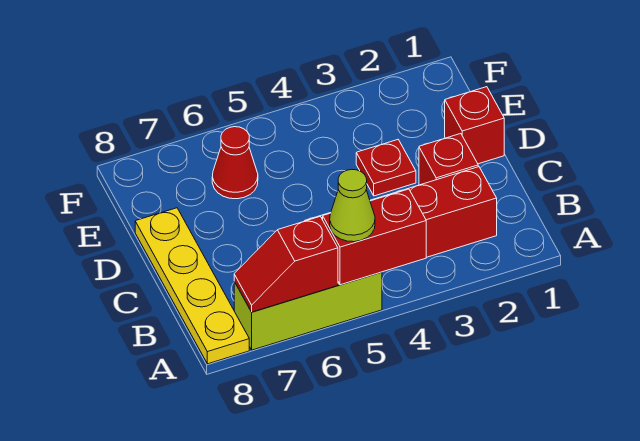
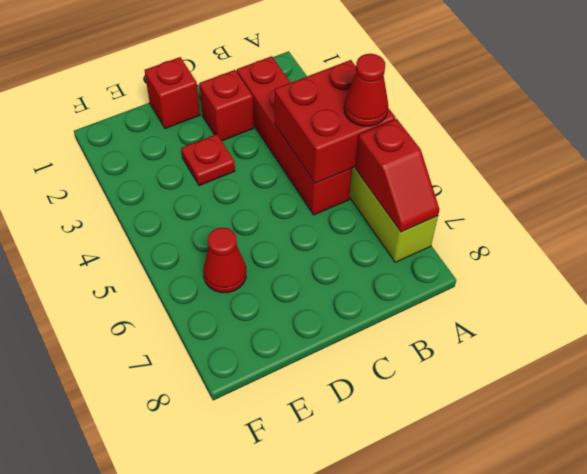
red brick A4:A5 level 2 -> red brick A4:B5 level 2
lime cone A5 level 3 -> red cone A5 level 3
yellow plate A8:D8 level 1 -> none

